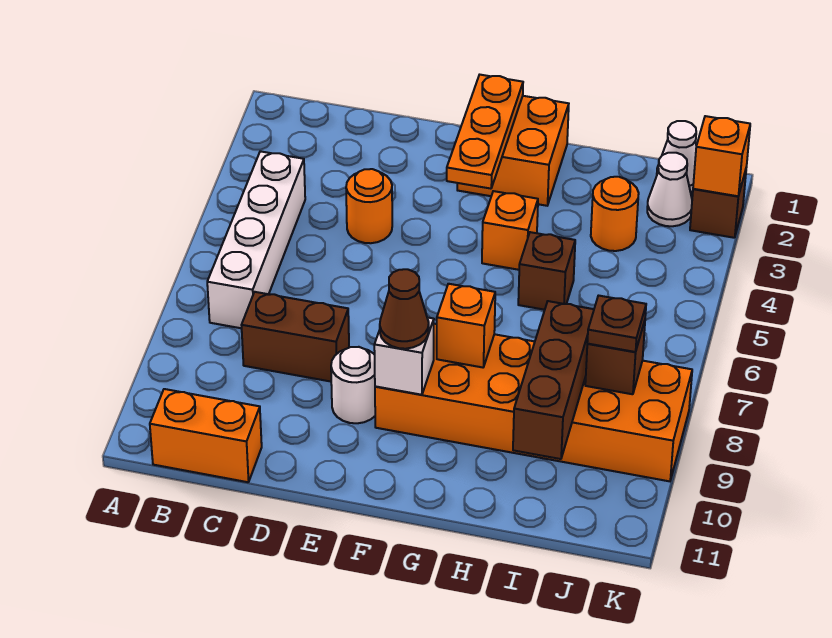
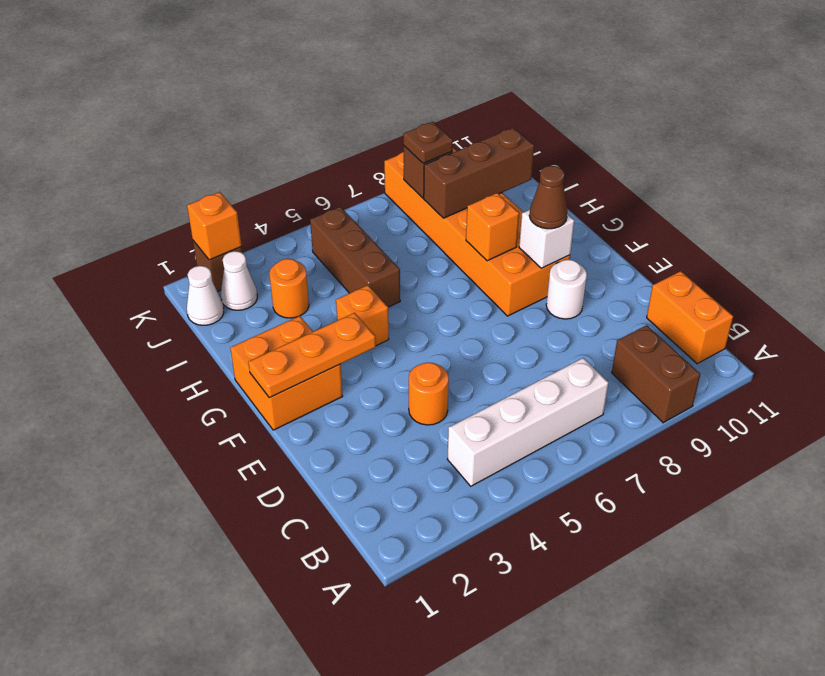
brown brick C8:D8 level 1 -> brown brick A9:B9 level 1
brown brick H5 level 1 -> brown brick H5:J5 level 1

